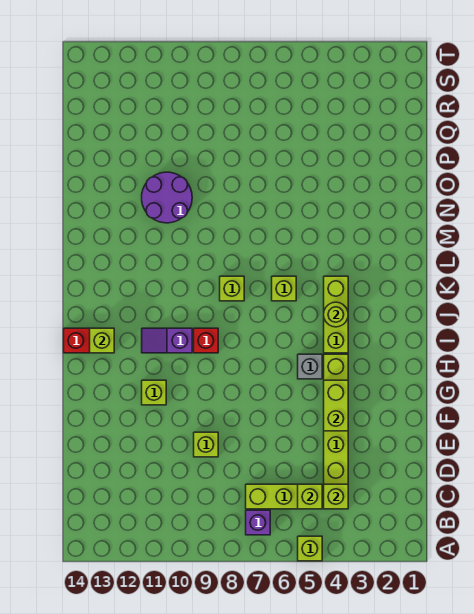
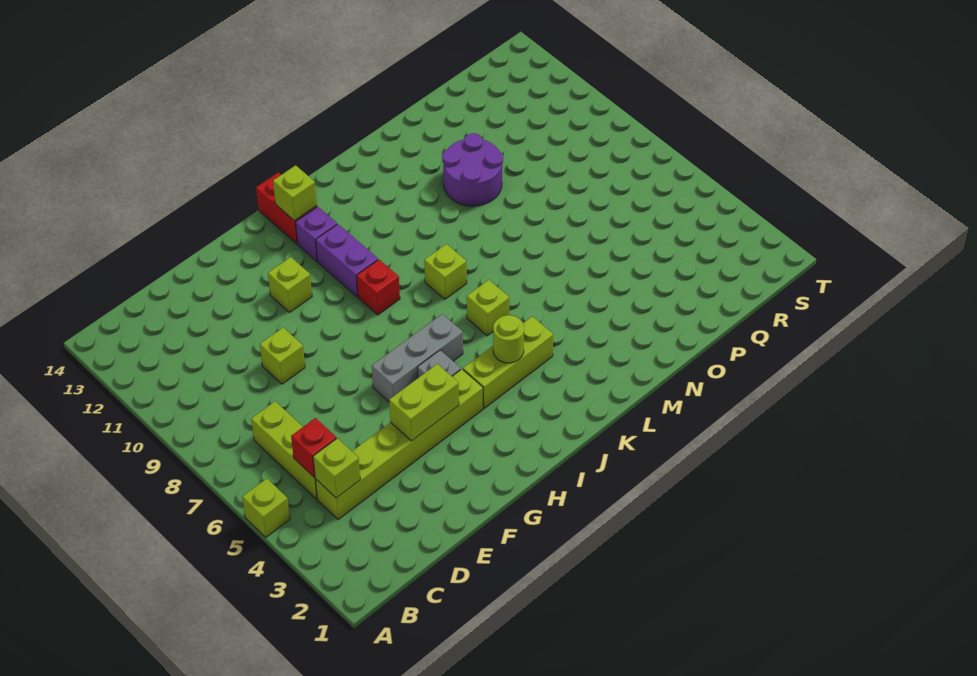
purple brick B7 level 1 -> purple brick I12 level 1
lime brick C5 level 2 -> red brick C5 level 2
none -> grey brick G6:I6 level 1
purple slope I10:I11 level 1 top 10 -> purple brick I10:I11 level 1

